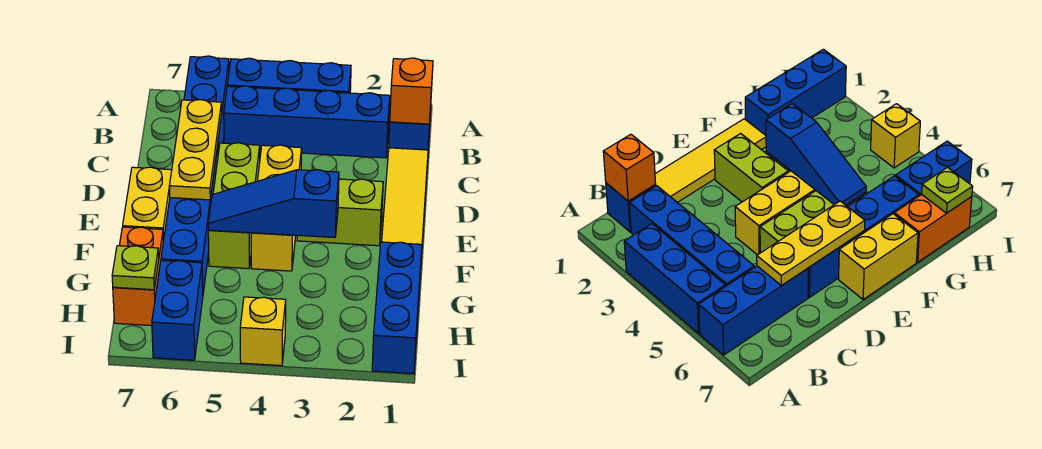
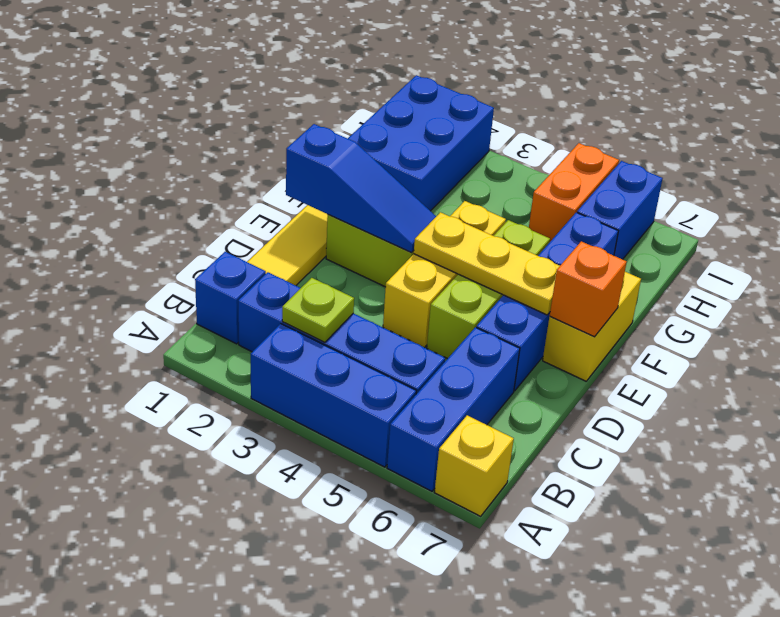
orange brick B1 level 2 -> orange brick E7 level 2
yellow plate C6:E6 level 2 -> yellow plate E4:E6 level 2
blue slope F3:F5 level 2 top 3 -> blue slope E1:E3 level 2 top 1
blue brick G1:I1 level 1 -> blue brick G1:I2 level 1
orange brick G7:H7 level 1 -> orange brick H5:I5 level 1
lime plate H7 level 2 -> lime plate B3 level 2
yellow brick I4 level 1 -> yellow brick A7 level 1

